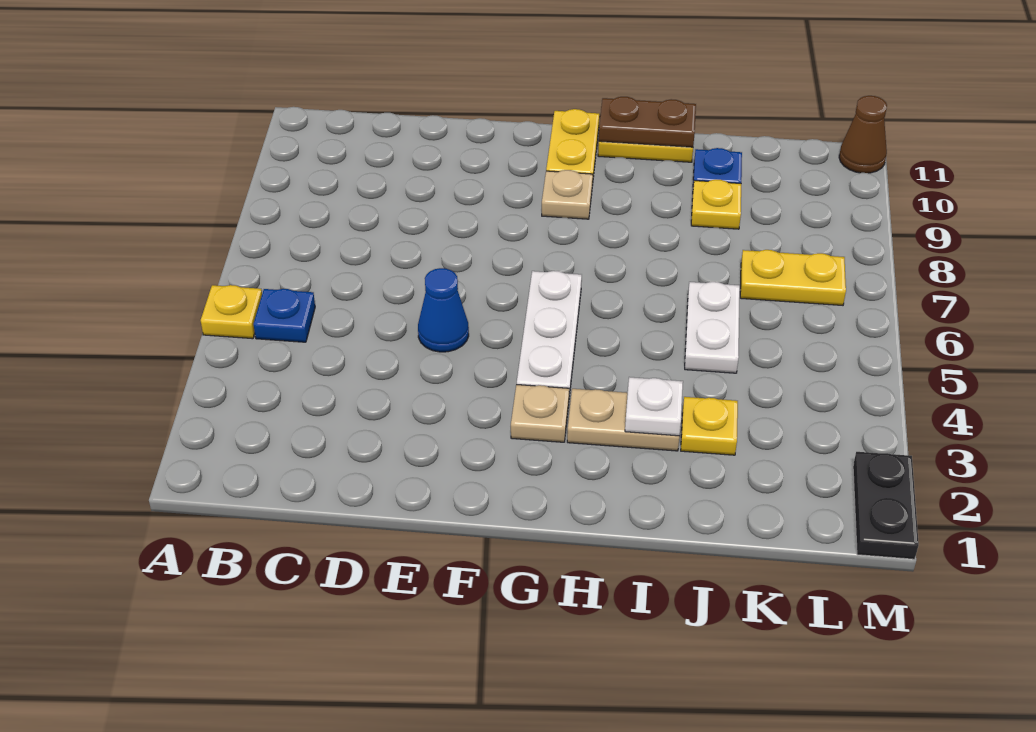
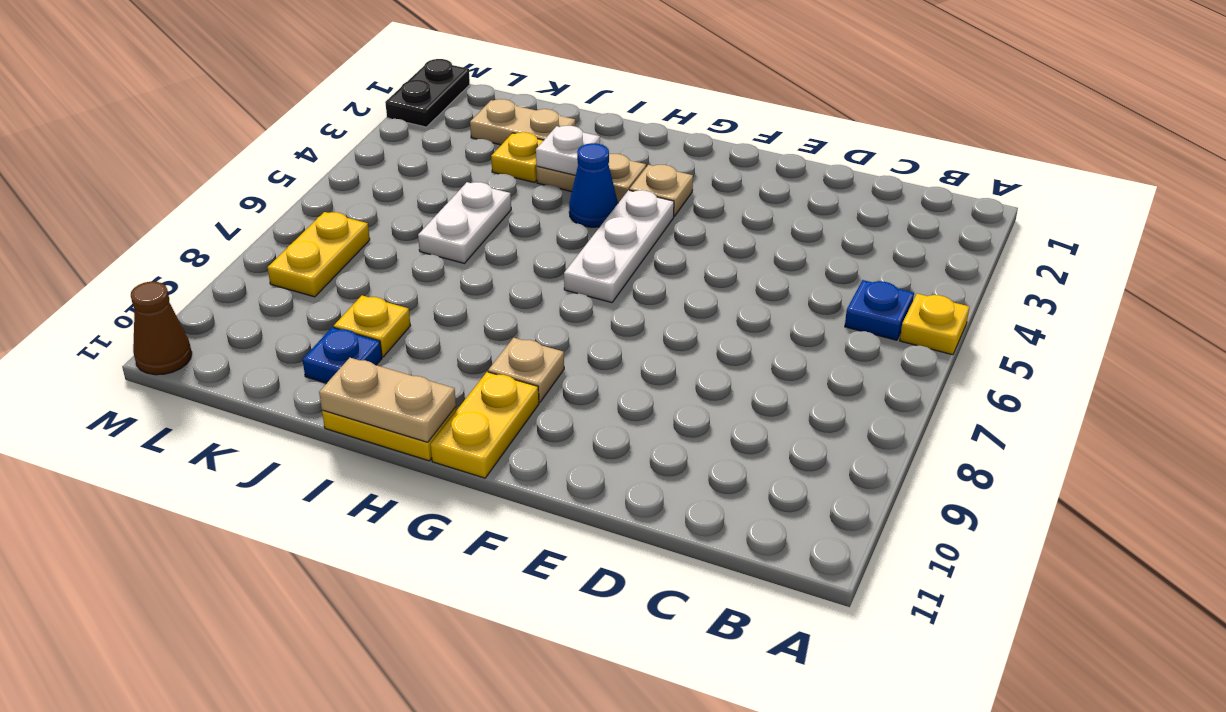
blue cone E5 level 1 -> blue cone H4 level 1
brown plate H11:I11 level 2 -> tan plate H11:I11 level 2
none -> tan plate J2:K2 level 1
yellow plate K7:L7 level 1 -> yellow plate L7:L8 level 1

